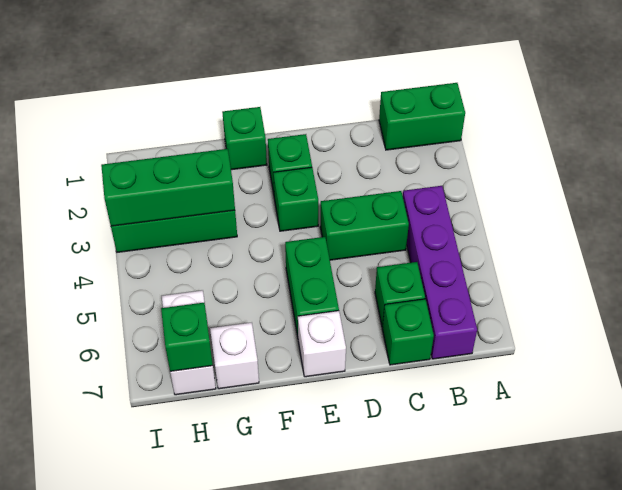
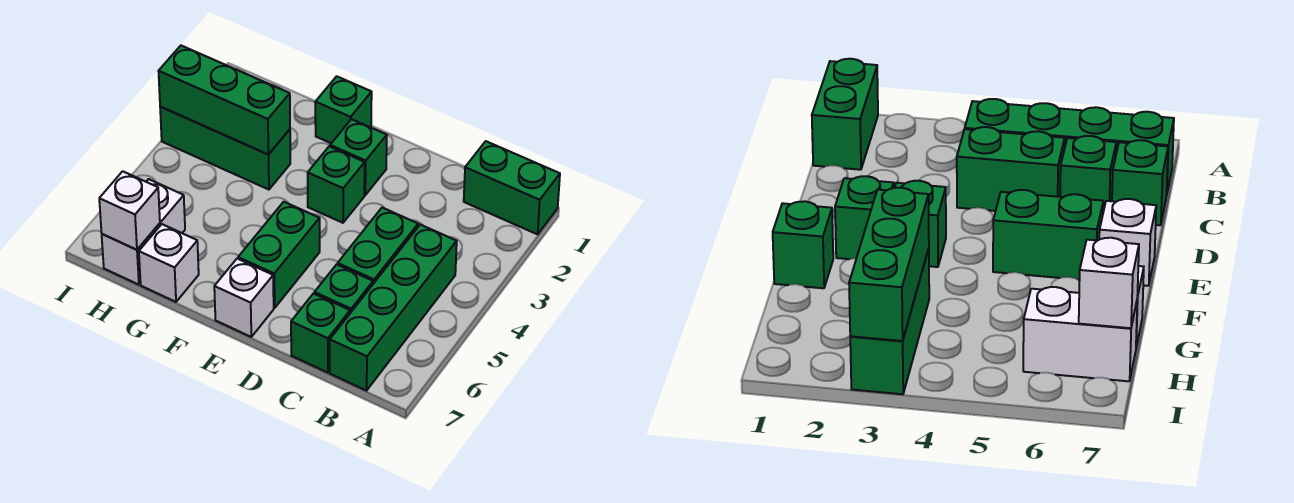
purple brick B4:B7 level 1 -> green brick B4:B7 level 1
green brick C4:D4 level 1 -> green brick C4:C5 level 1
green brick H7 level 2 -> white brick H7 level 2

